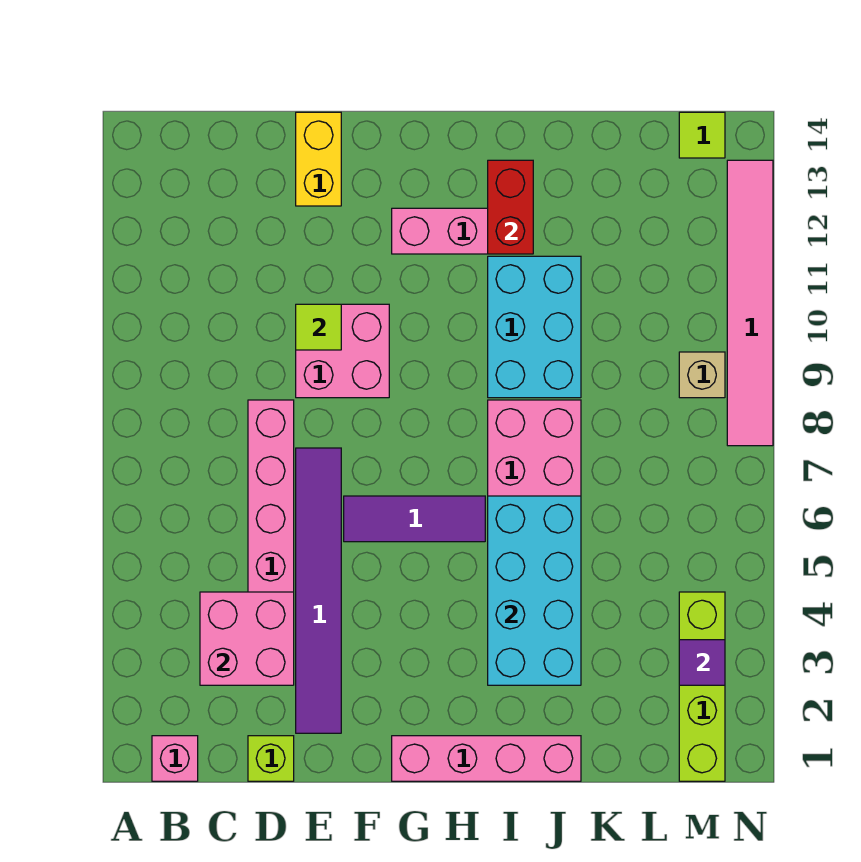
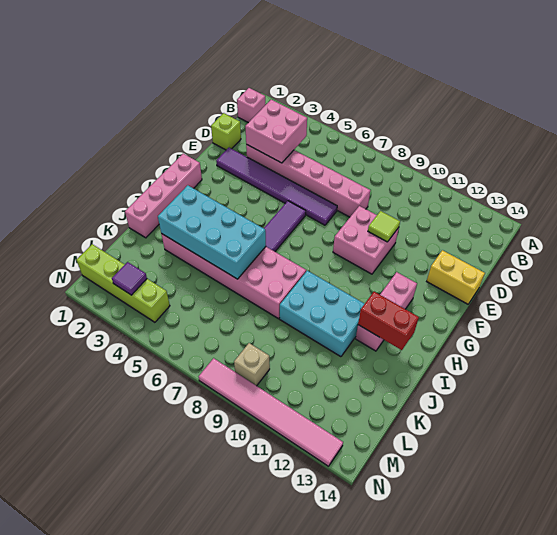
lime tile M14 level 1 -> none

